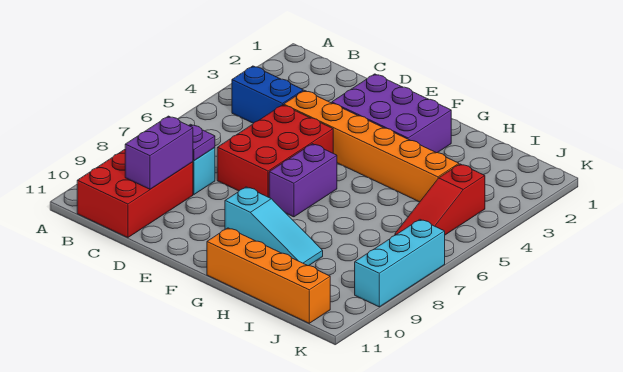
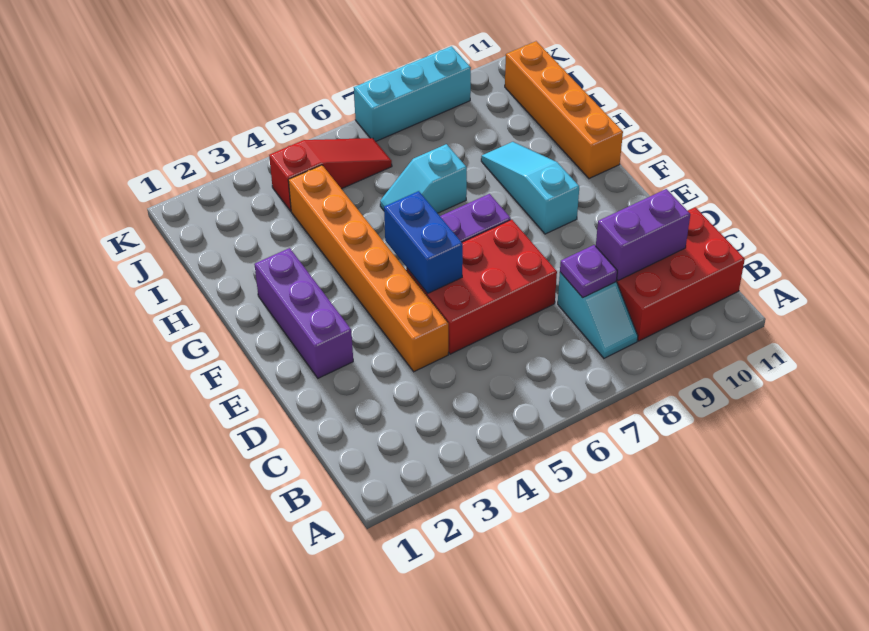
blue brick B4:C4 level 1 -> blue brick E5:F5 level 2
purple brick E2:G3 level 1 -> purple brick E2:G2 level 1
none -> cyan slope H6:H7 level 1 top 7

